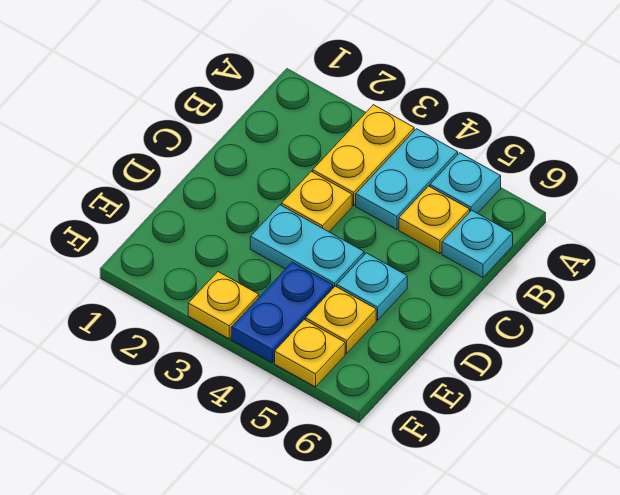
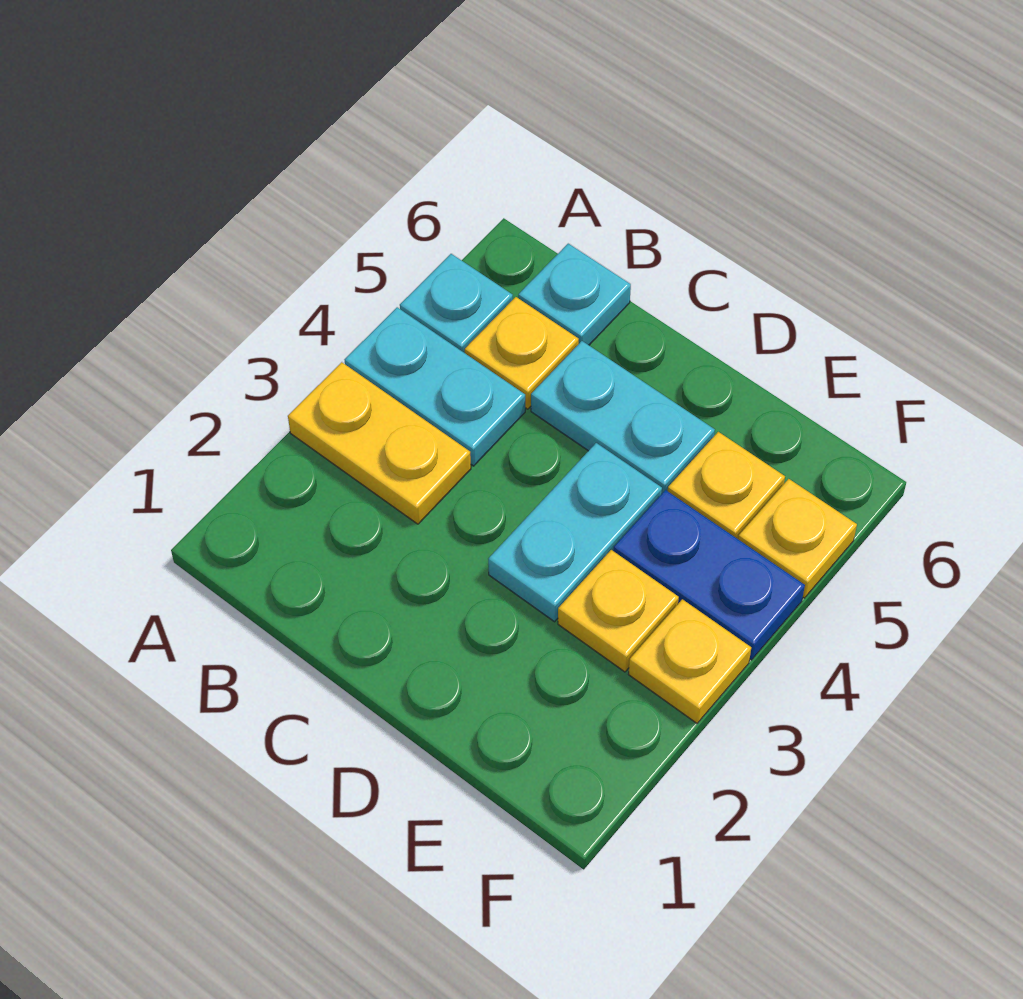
yellow plate C3 level 1 -> yellow plate E3 level 1
cyan plate D5 level 1 -> cyan plate C5:D5 level 1

